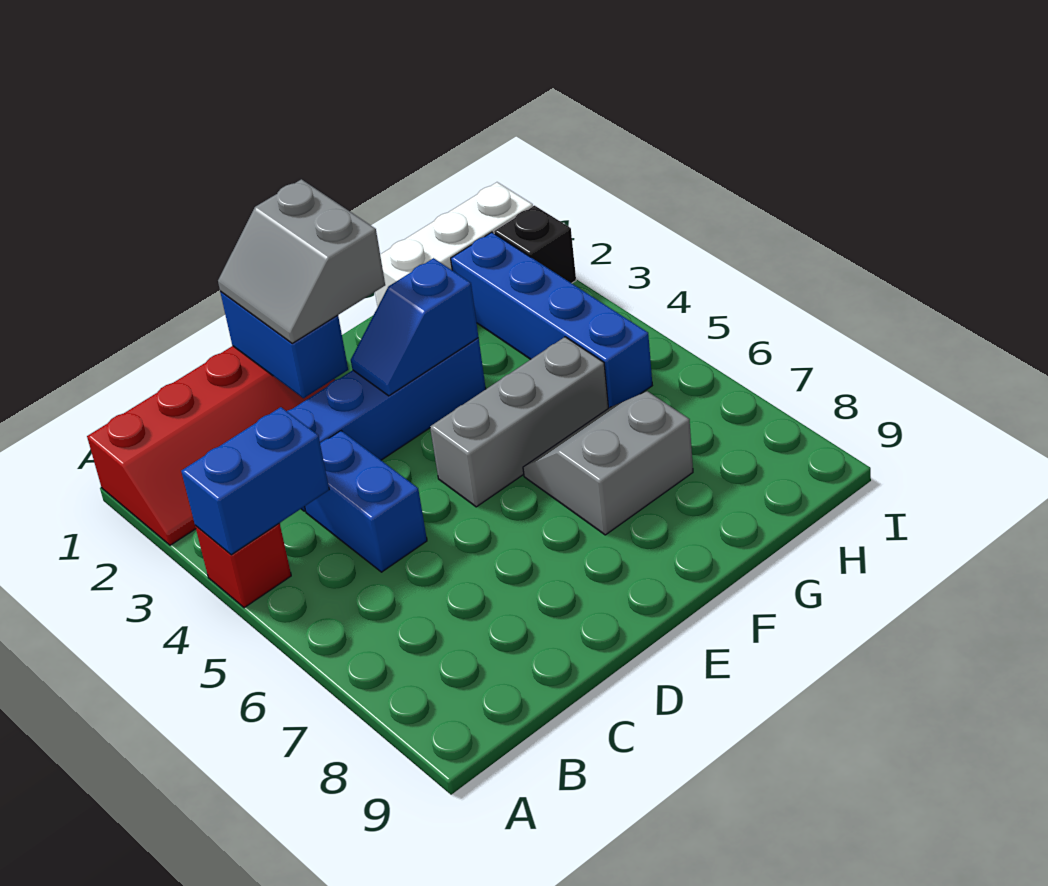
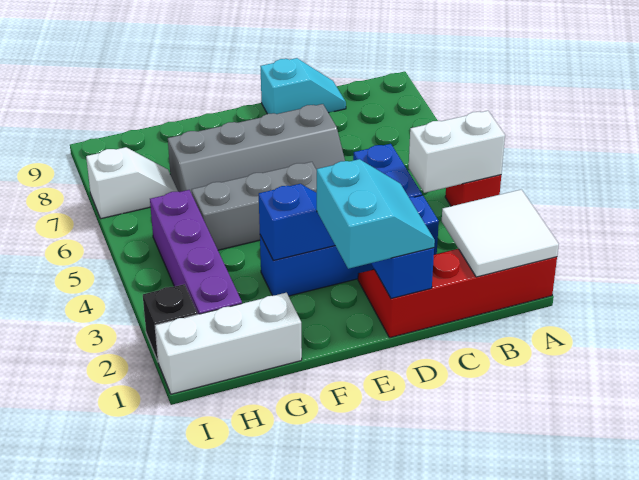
none -> white tile A1:B2 level 2
blue brick A4:B4 level 2 -> white brick A4:B4 level 2
none -> cyan slope C9:D9 level 1 top D
grey slope D1:E2 level 3 top E -> cyan slope D1:E2 level 3 top E
grey slope F6:G7 level 1 top 7 -> grey slope D6:G7 level 1 top 7
blue brick H2:H5 level 1 -> purple brick H2:H5 level 1
none -> white slope H7:I7 level 1 top I

